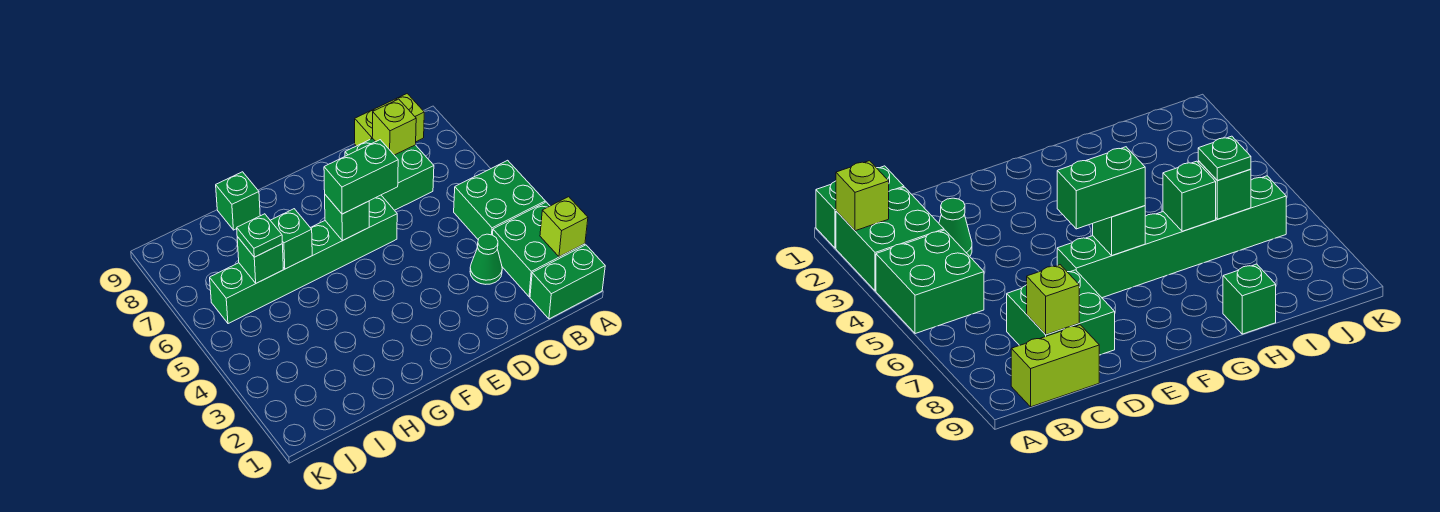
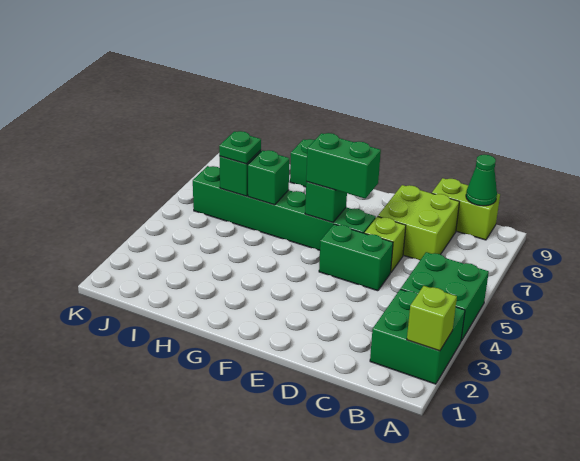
green brick A1:B1 level 1 -> green brick D5:E5 level 1
green cone C3 level 1 -> green cone B9 level 2
green brick C7:D8 level 1 -> lime brick C7:D8 level 1
lime brick C8 level 2 -> lime brick D6 level 1

